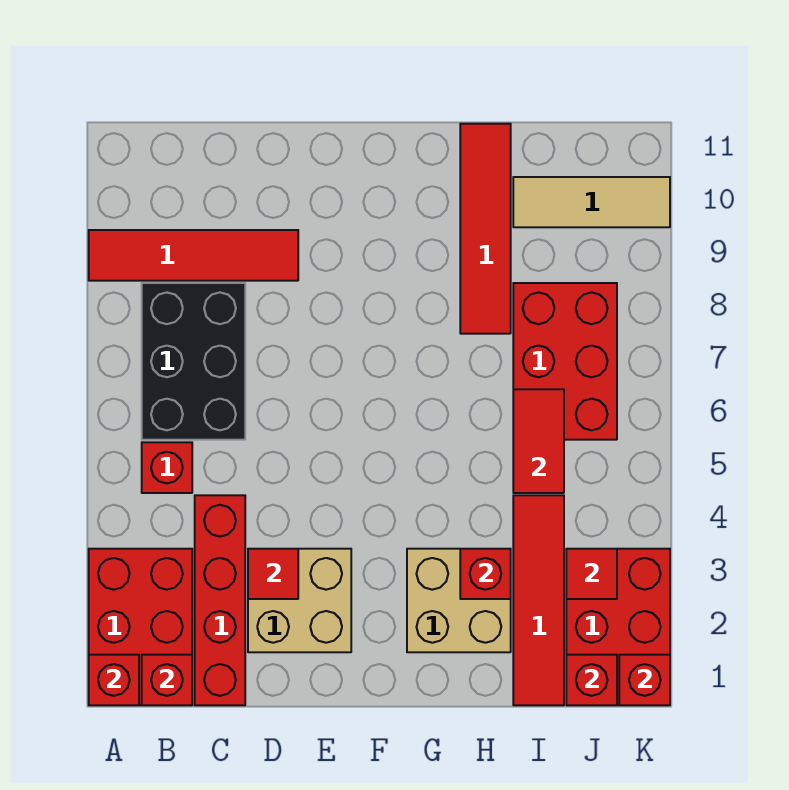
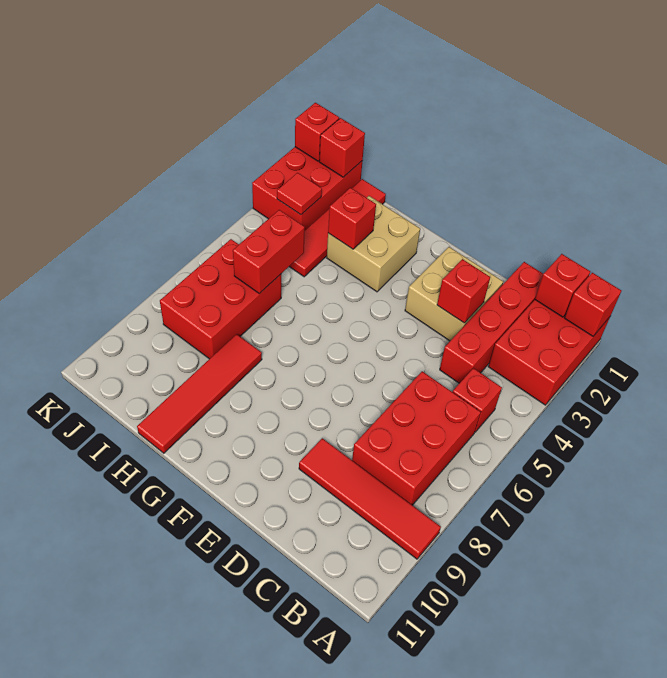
black brick B6:C8 level 1 -> red brick B6:C8 level 1
red tile D3 level 2 -> red brick D3 level 2
red tile I5:I6 level 2 -> red brick I5:I6 level 2
tan tile I10:K10 level 1 -> none

